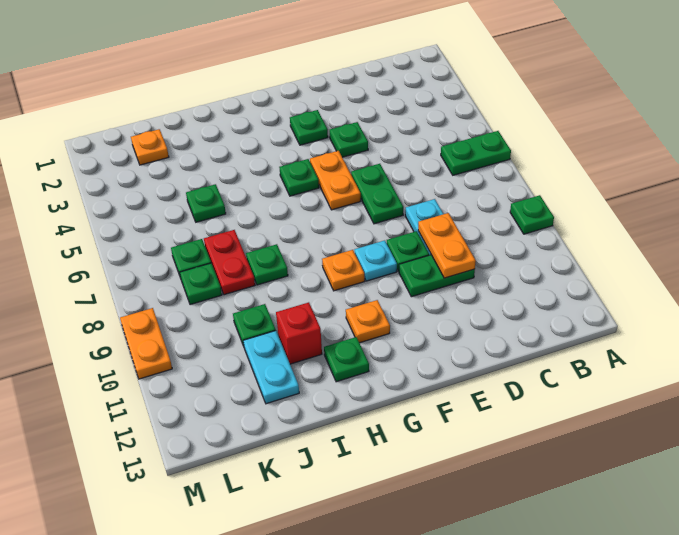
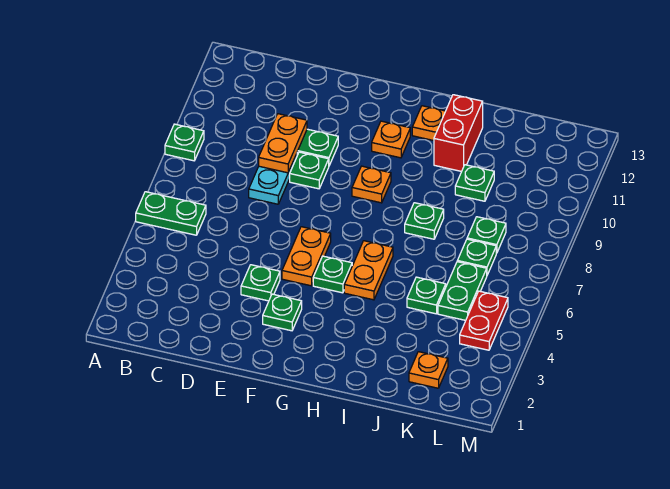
green plate E6:E7 level 1 -> green plate K5:K6 level 1
cyan plate F9 level 1 -> none
green plate H12 level 1 -> orange plate H12 level 1
red brick I11 level 1 -> red brick I11:I12 level 1
red plate J7:J8 level 1 -> red plate L4:L5 level 1
cyan plate J11:J12 level 1 -> none
orange plate M9:M10 level 1 -> orange plate H5:H6 level 1

